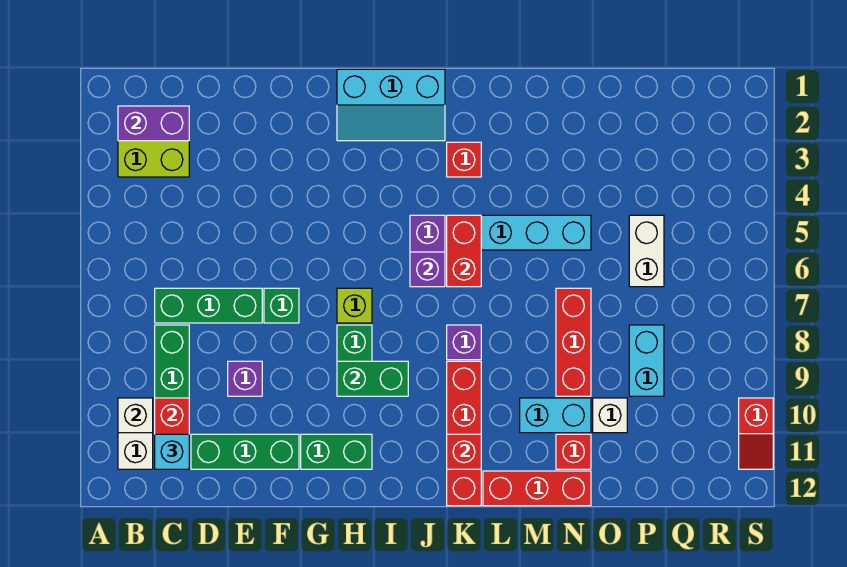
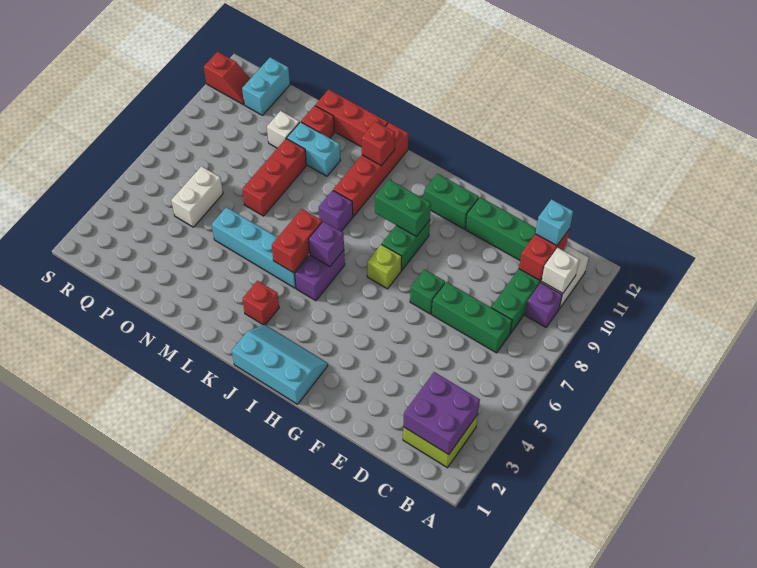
purple brick B2:C2 level 2 -> purple brick B2:C3 level 2
purple brick E9 level 1 -> purple brick B9 level 1
cyan brick P8:P9 level 1 -> cyan brick Q11:Q12 level 1
red slope S10:S11 level 1 top 10 -> red slope R11:S11 level 1 top S

